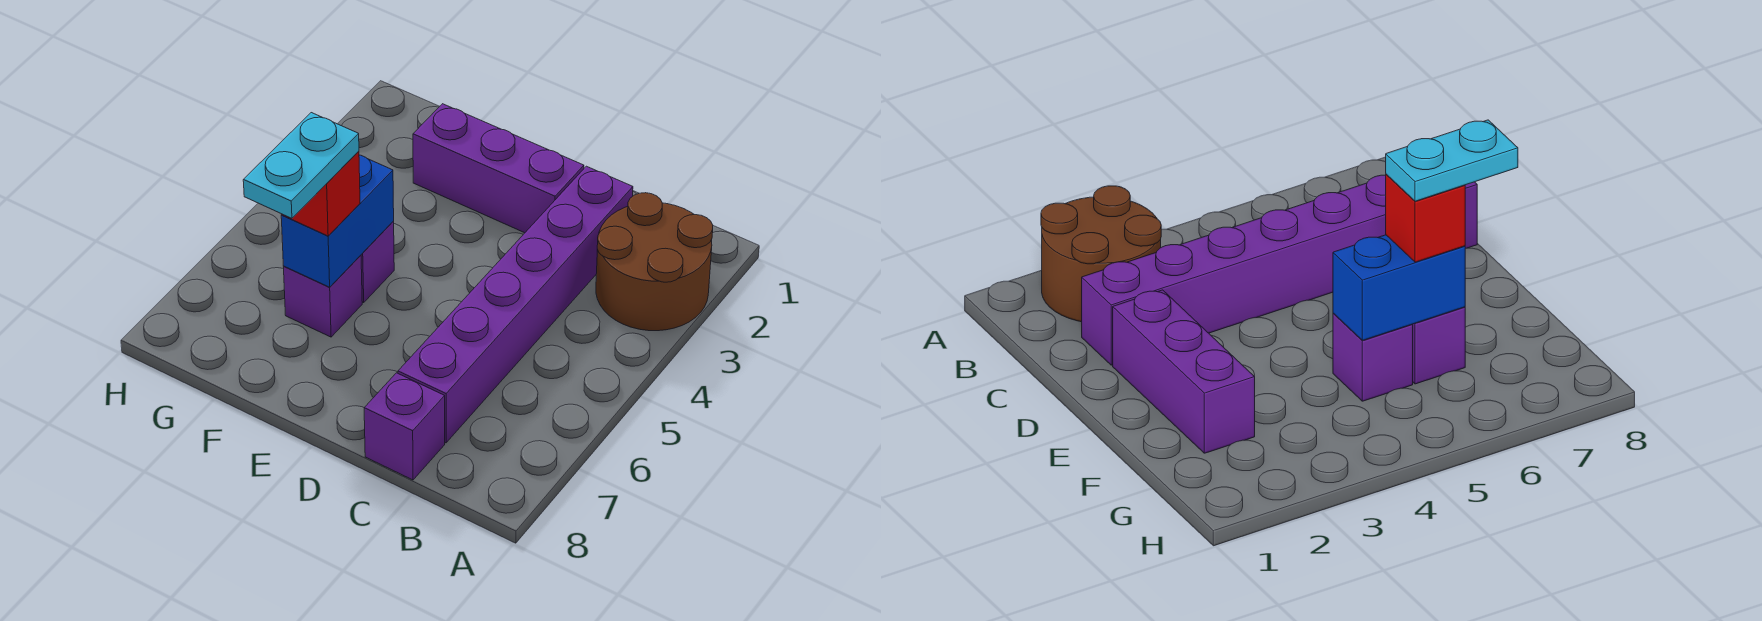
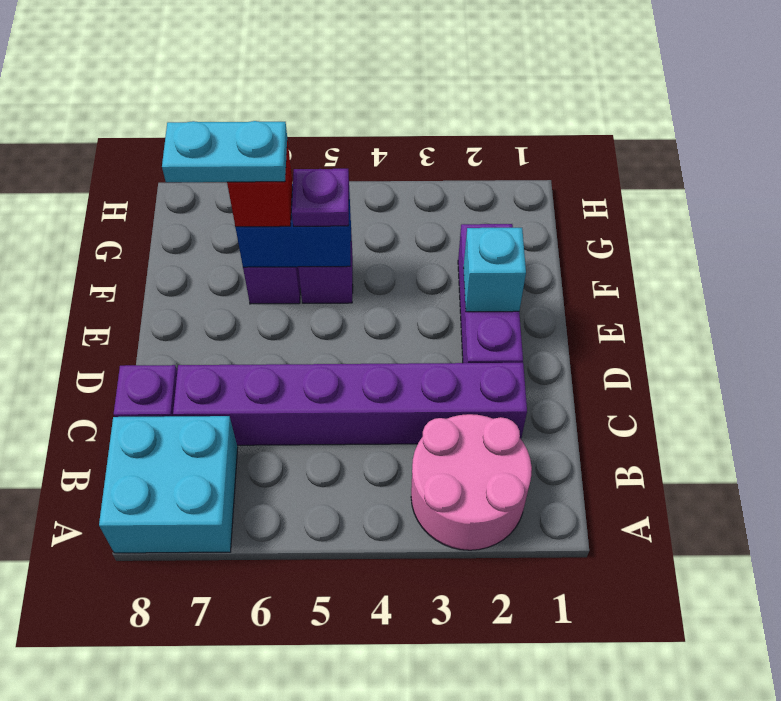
brown round brick A2:B3 level 1 -> pink round brick A2:B3 level 1
none -> cyan brick A7:B8 level 1
none -> cyan brick E2 level 2
none -> purple plate F5 level 3

